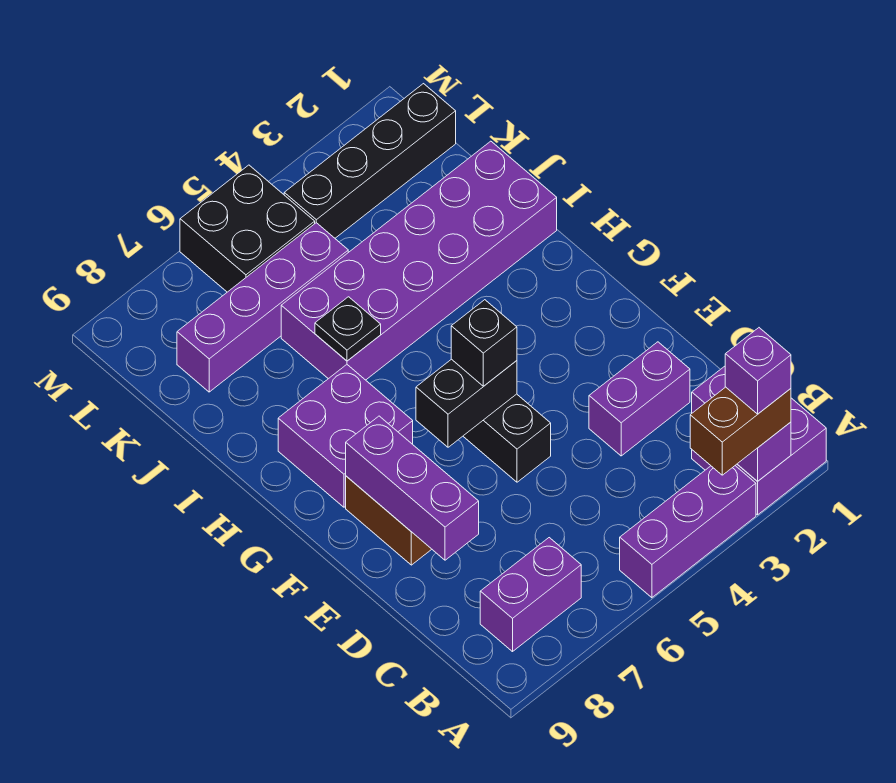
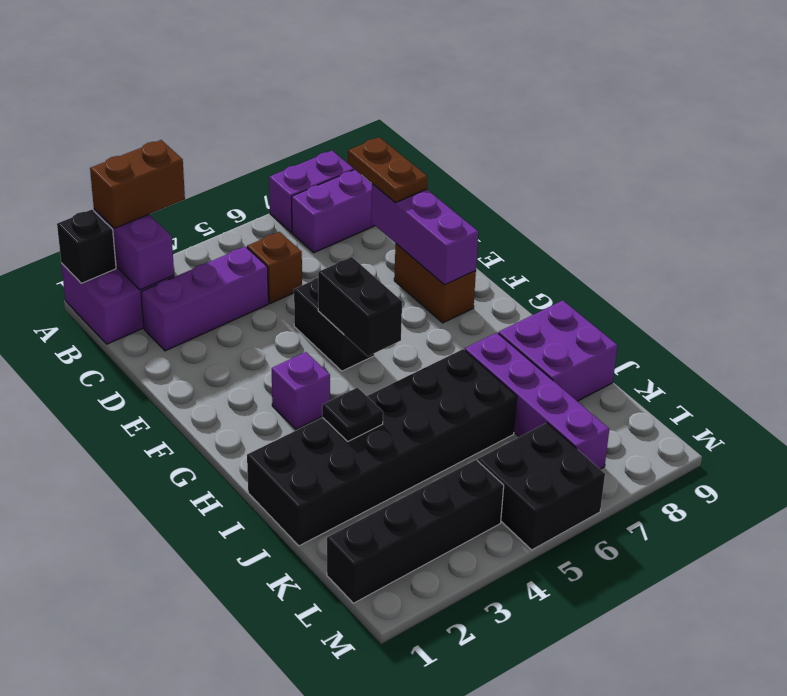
purple brick A2 level 4 -> purple brick G3 level 1
purple brick A3:A5 level 1 -> purple brick C2:C4 level 1
none -> brown brick C5 level 1
none -> brown plate C8:D8 level 3
purple brick D2:D3 level 1 -> purple brick A7:A8 level 1
black brick F5:F6 level 2 -> black brick F5:G5 level 2
black brick F5 level 3 -> black brick A1 level 2
purple brick G7:H8 level 1 -> purple brick I8:J9 level 1
purple brick I1:J6 level 1 -> black brick I1:J6 level 1
black plate I6 level 2 -> black plate I3 level 2
purple brick K5:K8 level 1 -> purple brick I7:L7 level 1

